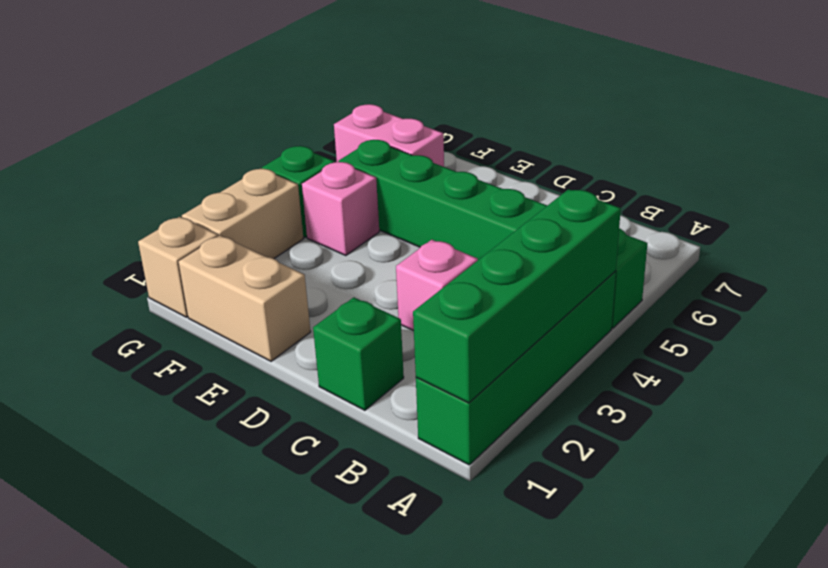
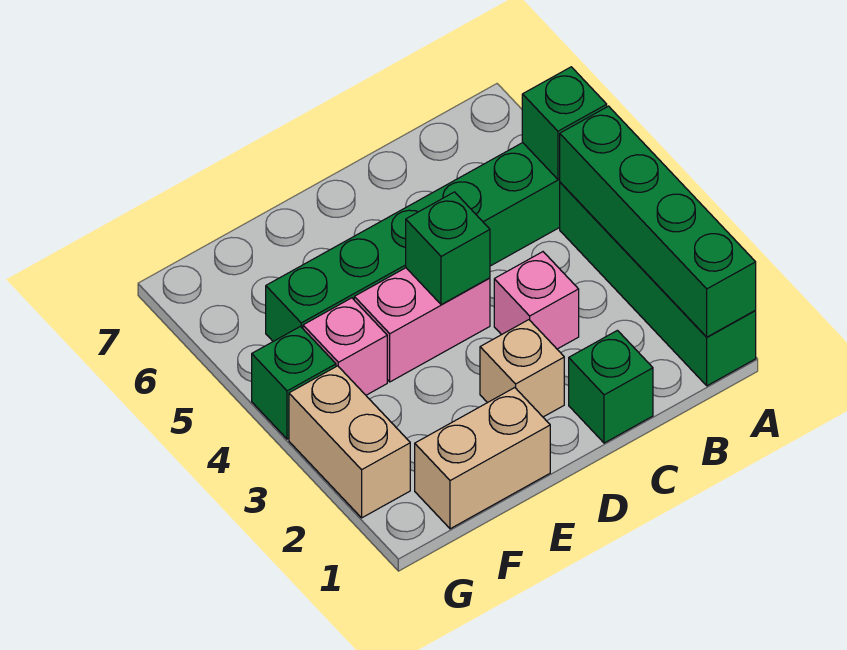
none -> green brick A5 level 2
none -> green brick D4 level 2
pink brick F6:G6 level 1 -> pink brick D4:E4 level 1
tan brick G1 level 1 -> tan brick D2 level 1

